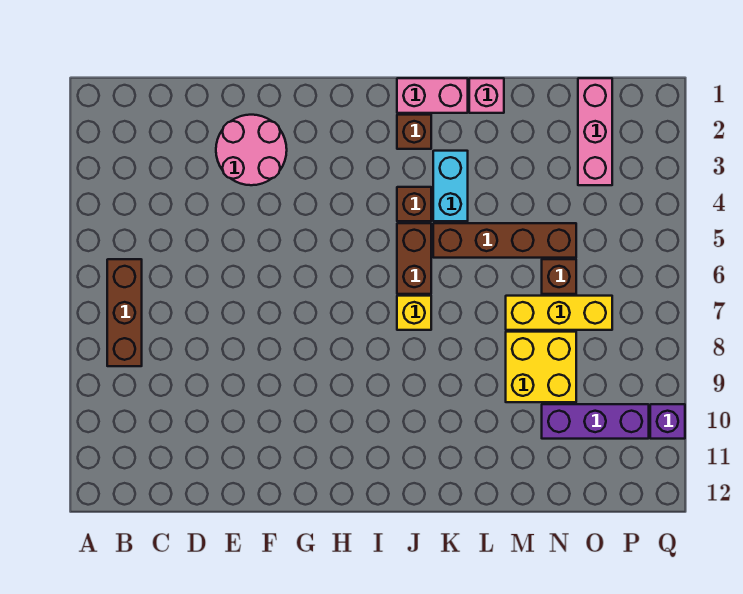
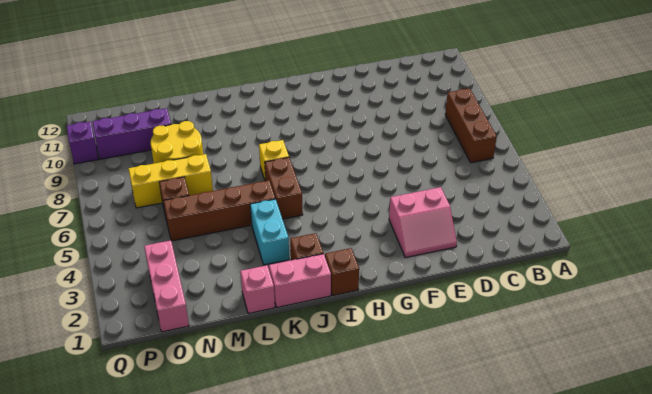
pink round brick E2:F3 level 1 -> pink slope E2:F3 level 1 top 3
brown brick J4 level 1 -> brown brick I1 level 1
yellow brick M8:N9 level 1 -> yellow round brick M8:N9 level 1

